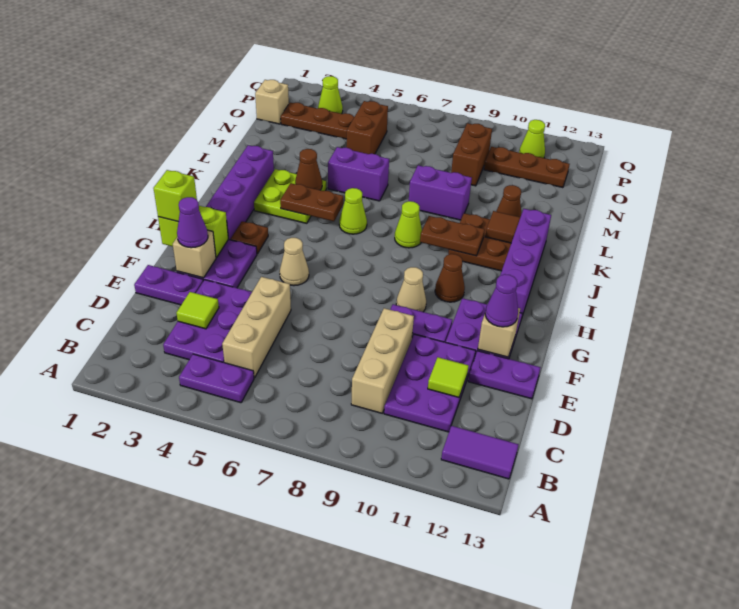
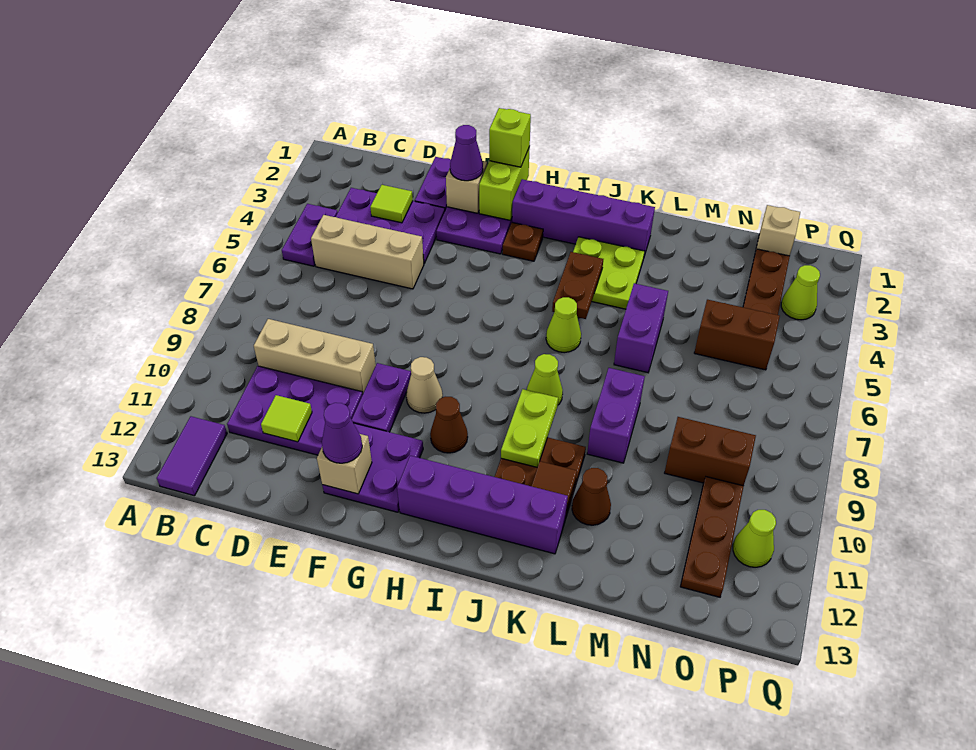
purple plate E12:E13 level 1 -> none
tan cone G5 level 1 -> none
brown plate J9:J10 level 2 -> lime plate J9:J10 level 2
brown cone K4 level 2 -> none

